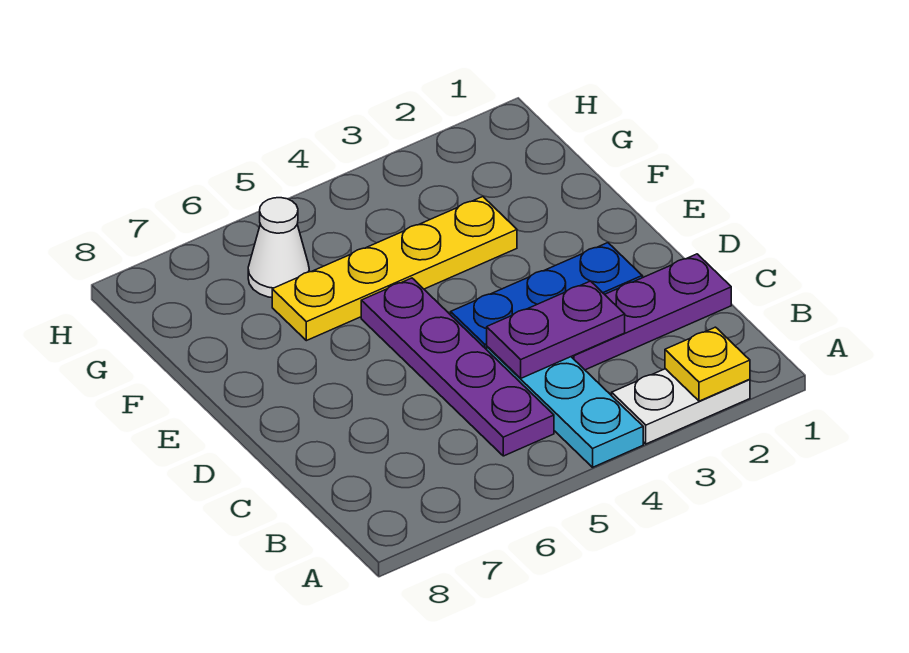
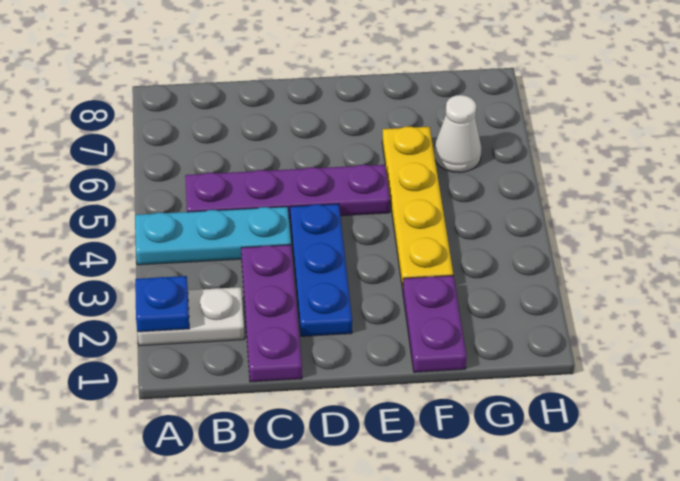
white plate A2:A3 level 1 -> white plate A2:B2 level 1
yellow plate A2 level 2 -> blue plate A2 level 2
purple plate C3:C4 level 2 -> purple plate F1:F2 level 1

